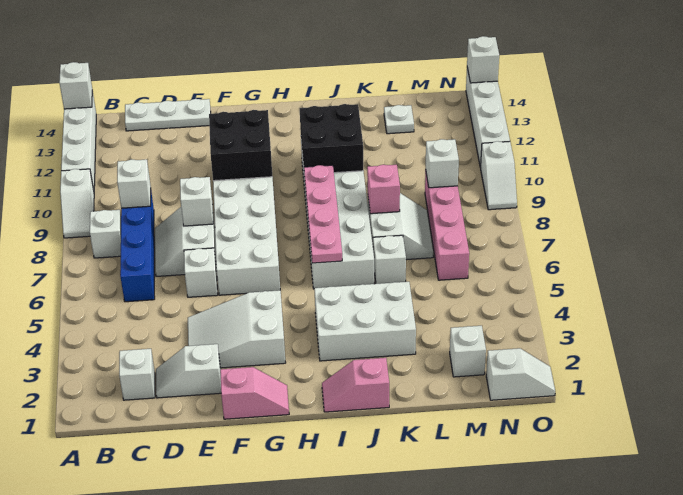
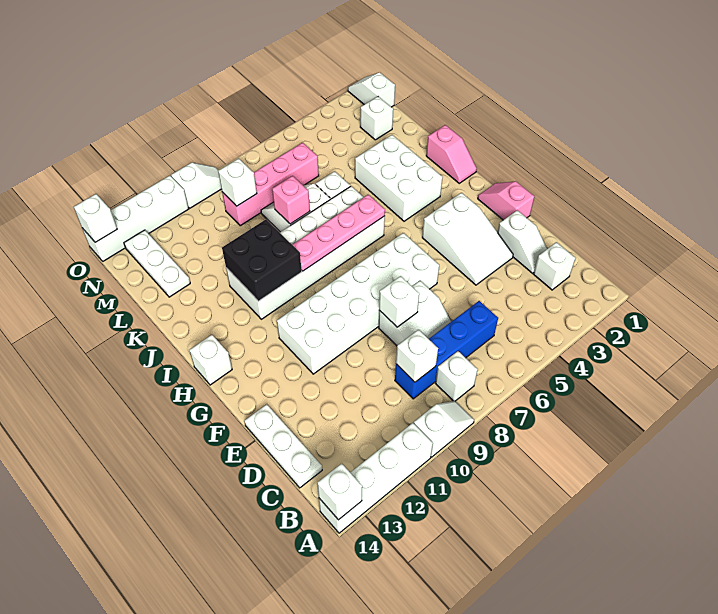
white brick E6 level 1 -> white brick H14 level 1
black brick F10:G11 level 2 -> none
white plate L13 level 1 -> white plate L13:N13 level 1

